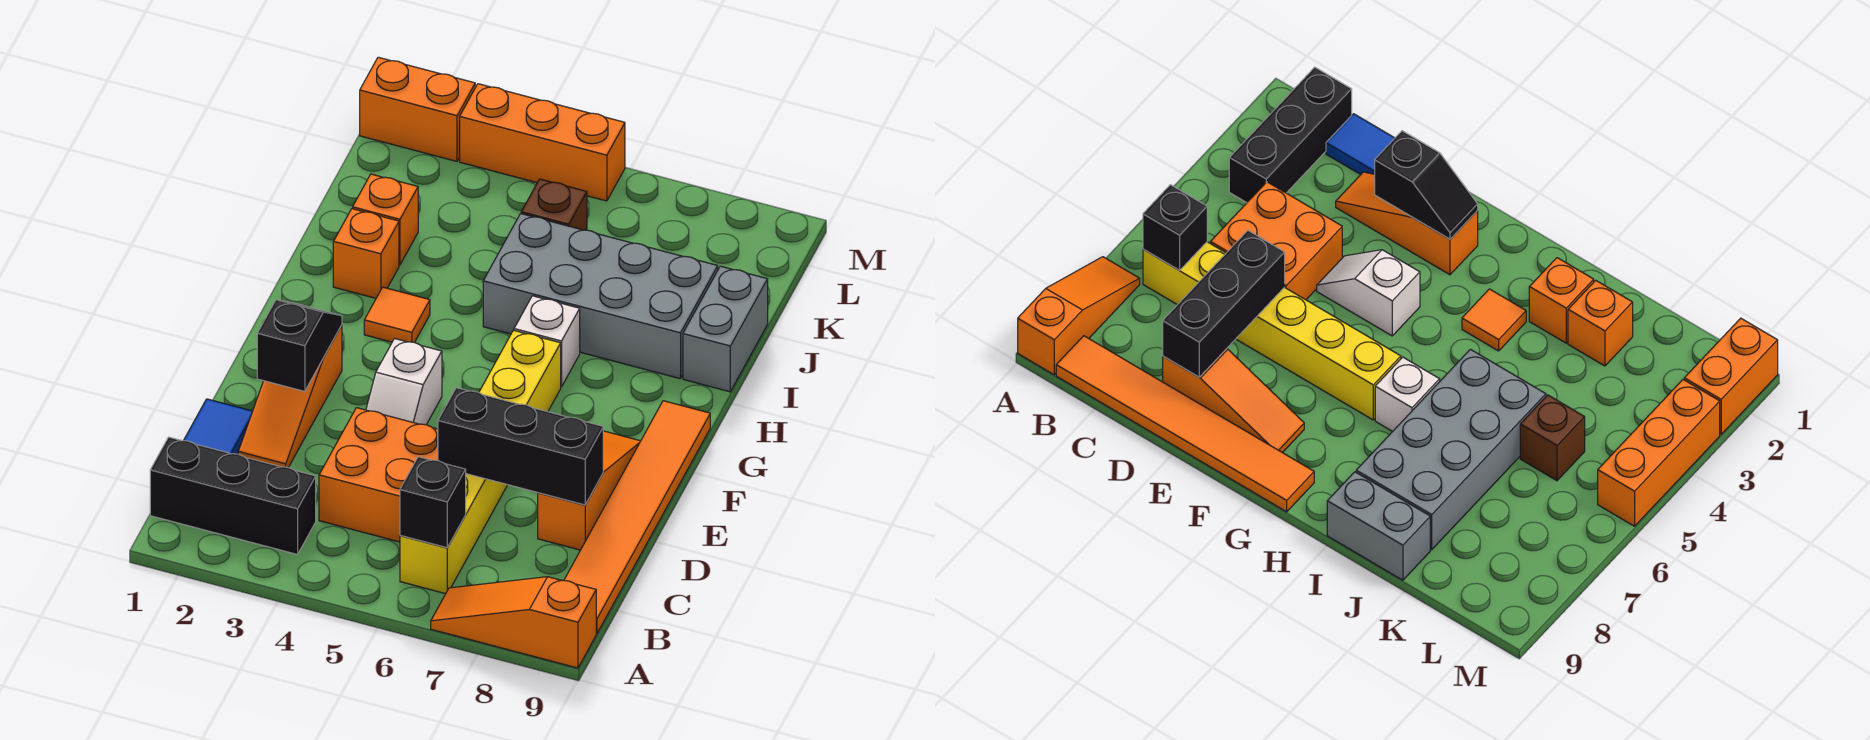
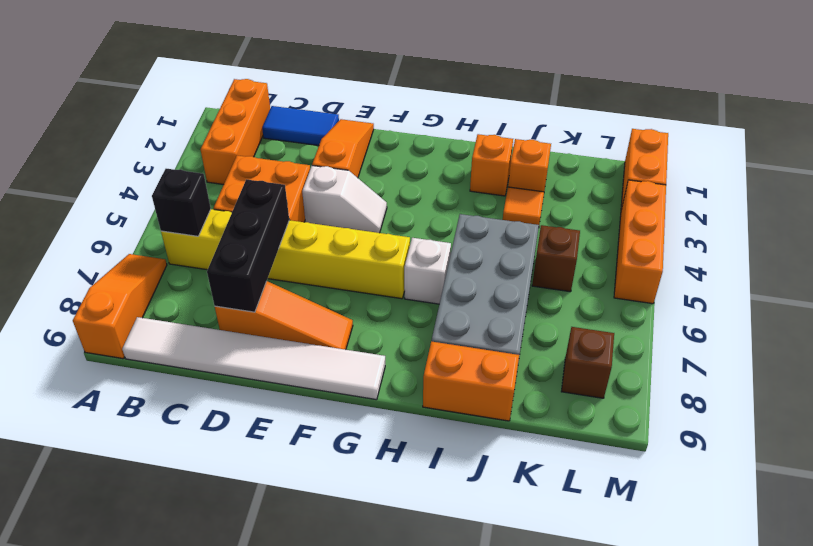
black brick B1:B3 level 1 -> orange brick B1:B3 level 1
orange tile B9:G9 level 1 -> white tile B9:G9 level 1
orange slope D2:F2 level 1 top F -> orange slope E1:E3 level 1 top 3
black slope E2:F2 level 2 top E -> none
white slope E4:F4 level 1 top F -> white slope E4:F4 level 1 top E
orange tile H3 level 1 -> orange tile J3 level 1
grey brick I9:J9 level 1 -> orange brick I9:J9 level 1
none -> brown brick L8 level 1

